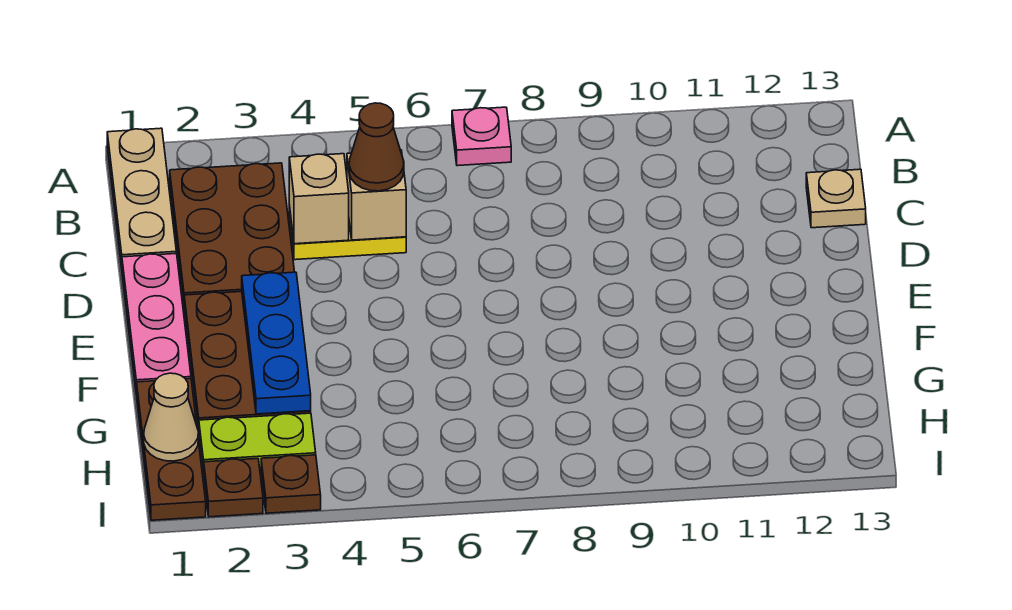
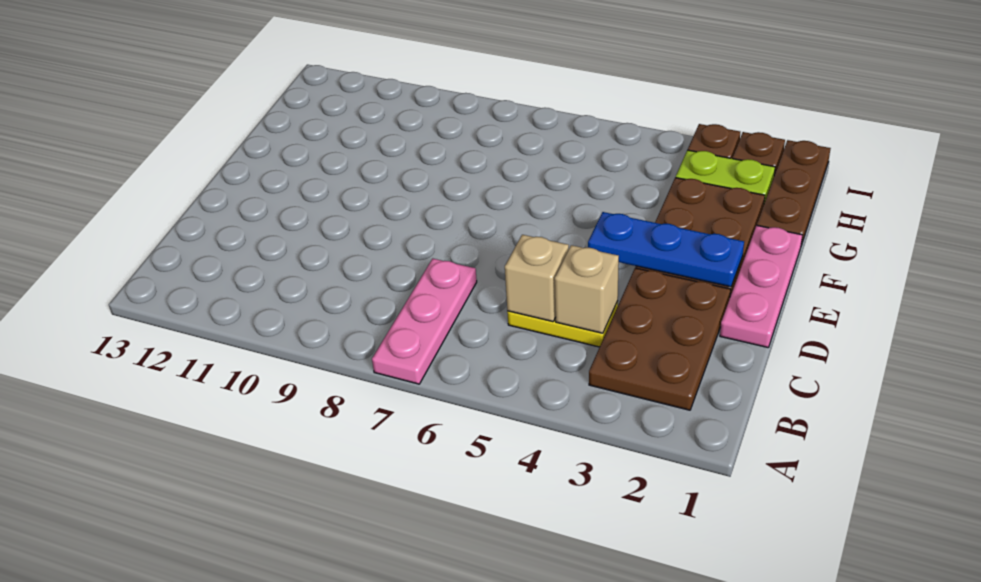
tan plate A1:C1 level 1 -> none
pink plate A7 level 1 -> pink plate A7:C7 level 1
brown cone C5 level 3 -> none
tan plate C13 level 1 -> none
blue plate E3:G3 level 2 -> blue plate E2:E4 level 2
tan cone H1 level 2 -> none

